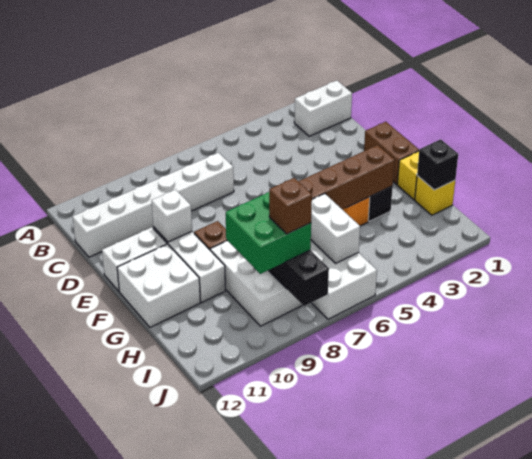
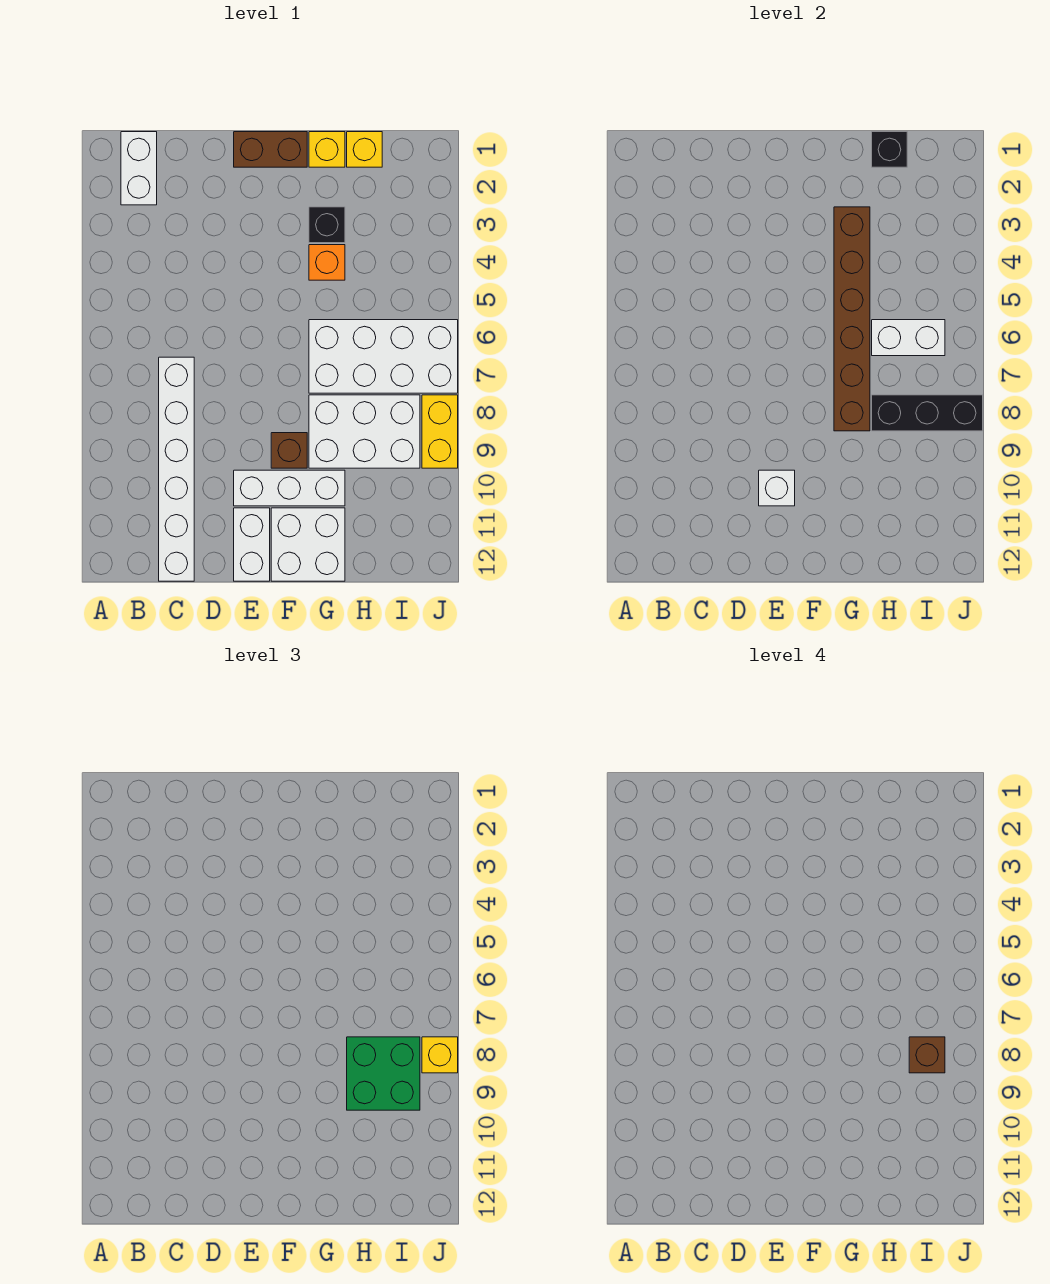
none -> yellow brick J8:J9 level 1
none -> yellow brick J8 level 3

